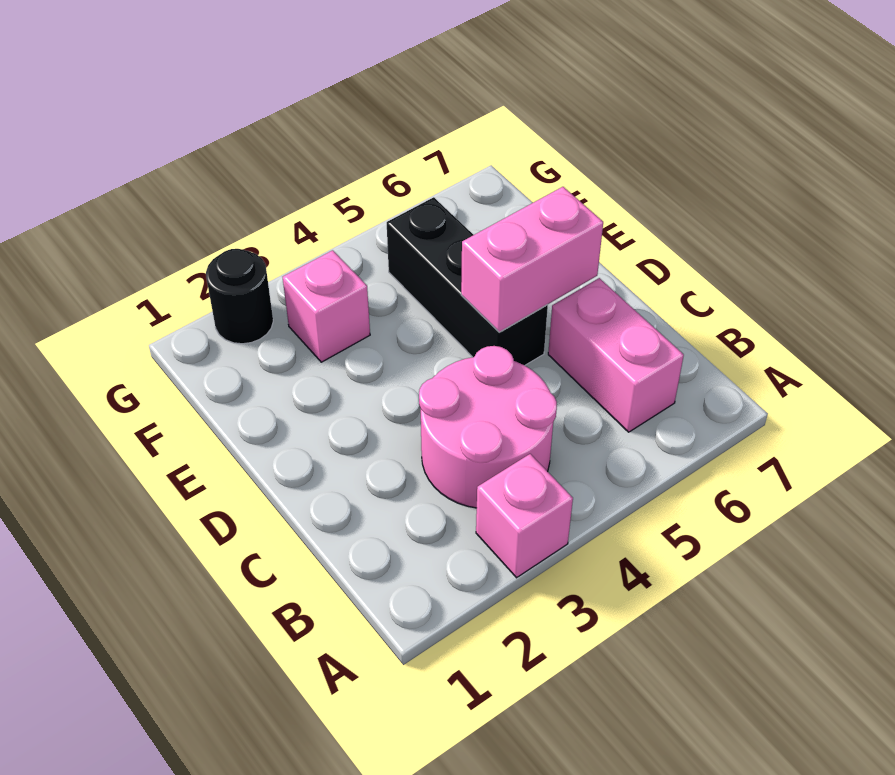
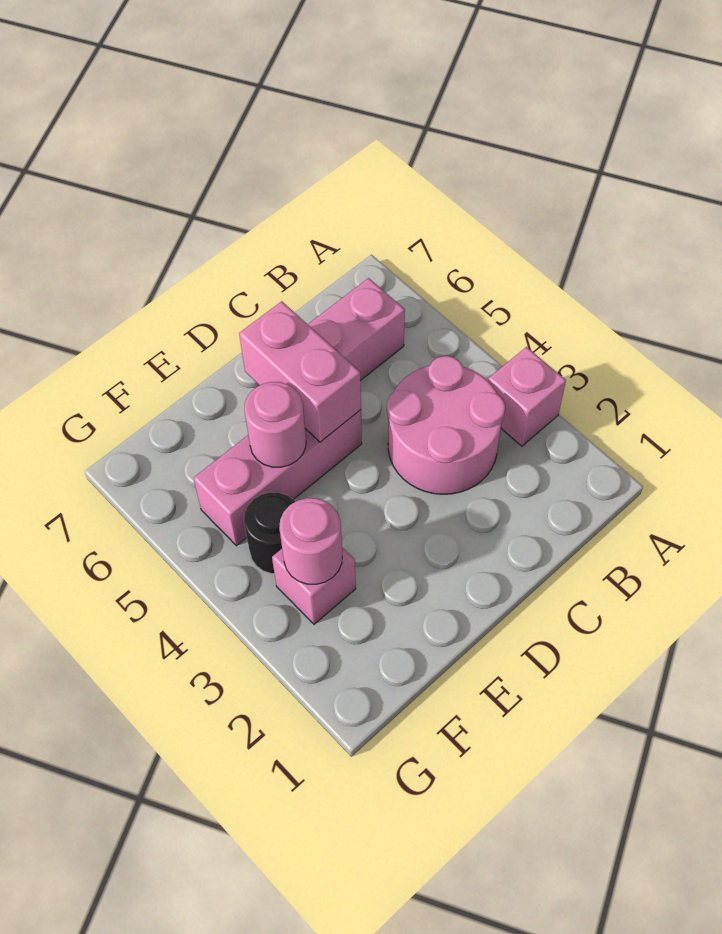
black brick D5:F5 level 1 -> pink brick D5:F5 level 1
none -> pink round brick E5 level 2
none -> pink round brick F3 level 2
black round brick G2 level 1 -> black round brick F4 level 1

